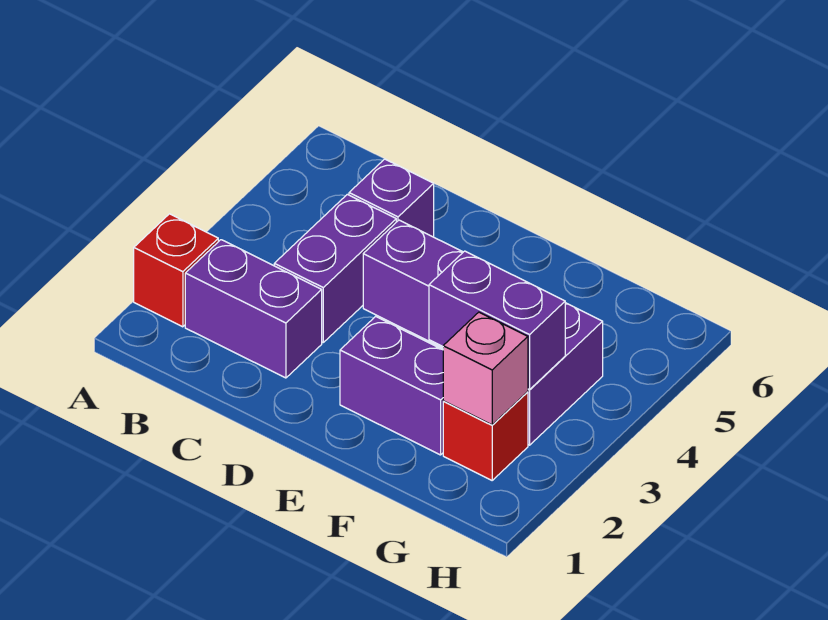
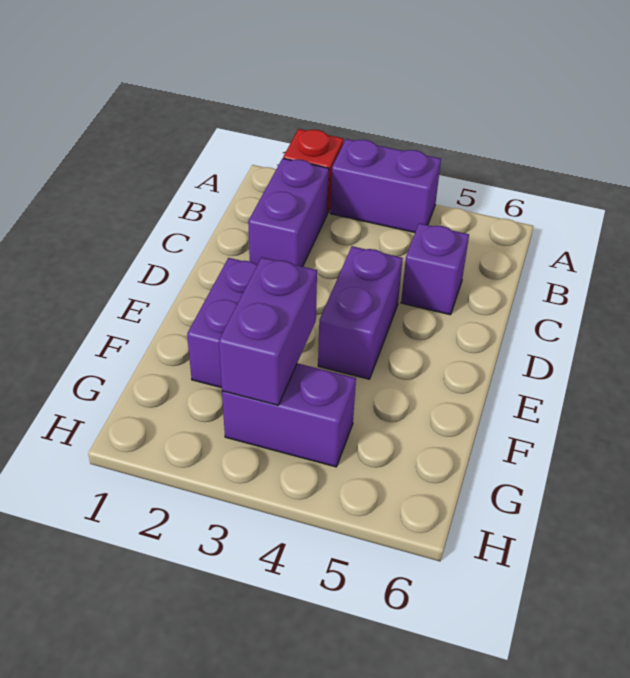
purple brick C3:C4 level 1 -> purple brick A3:A4 level 1
red brick G2 level 1 -> none
pink brick G2 level 2 -> none

